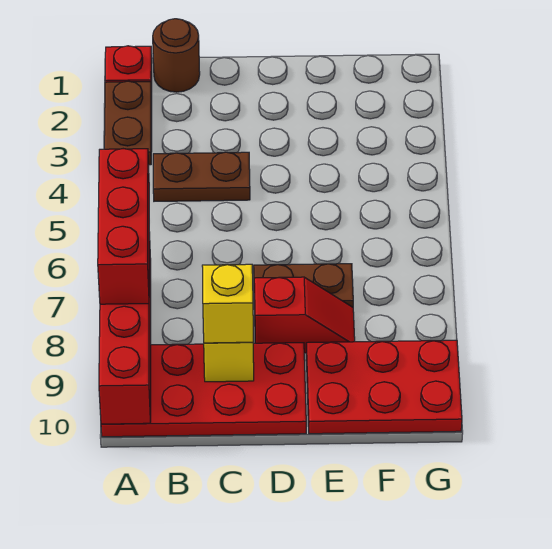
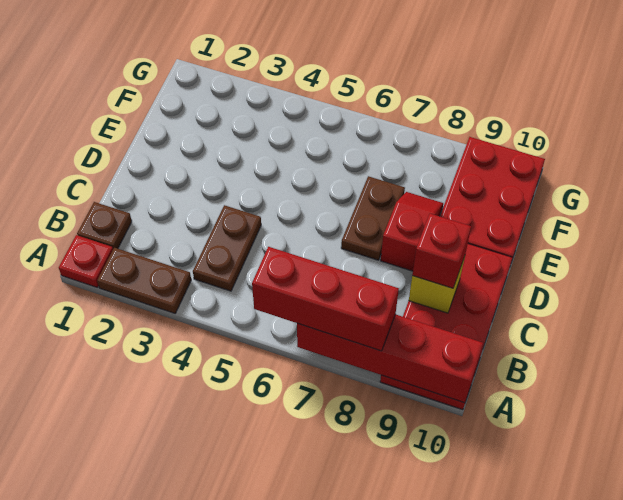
brown round brick B1 level 1 -> brown plate B1 level 1
yellow brick C9 level 3 -> red brick C9 level 3

